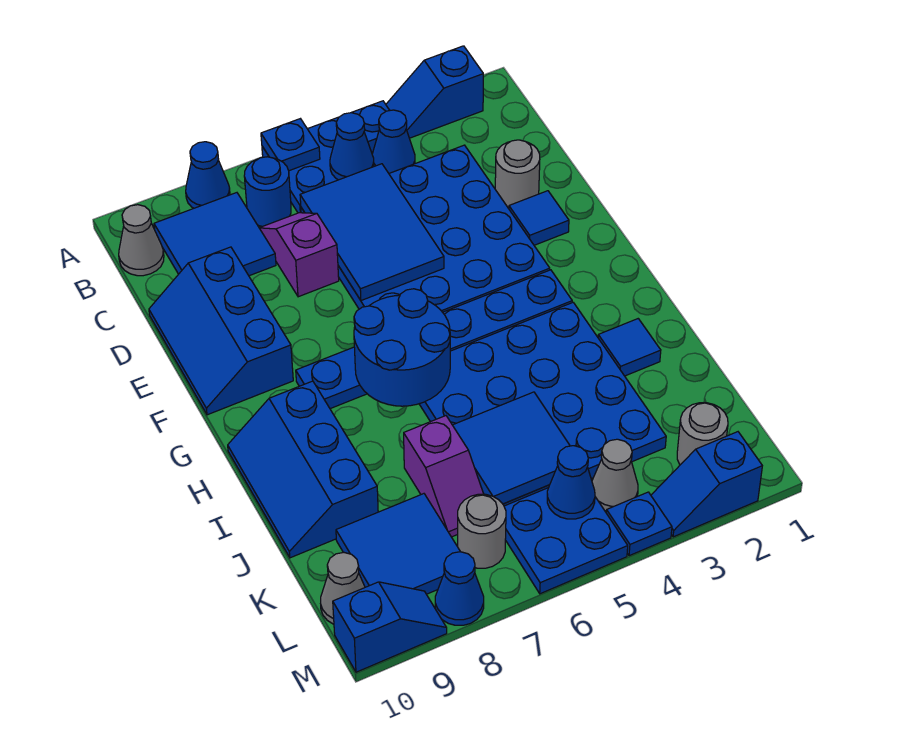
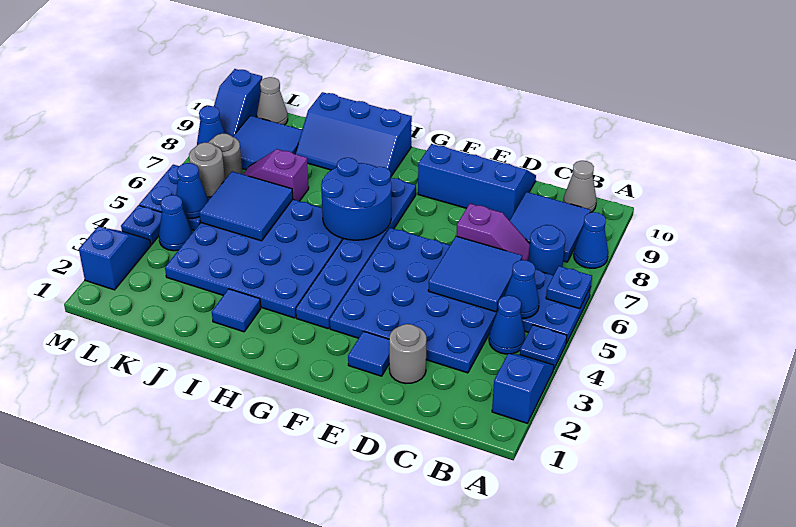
blue tile C5:E6 level 2 -> blue tile C5:D6 level 2
blue slope H9:J10 level 1 top 9 -> blue slope H9:J10 level 1 top 10
grey round brick L2 level 1 -> grey round brick L6 level 2
grey cone L4 level 1 -> blue cone L4 level 1

